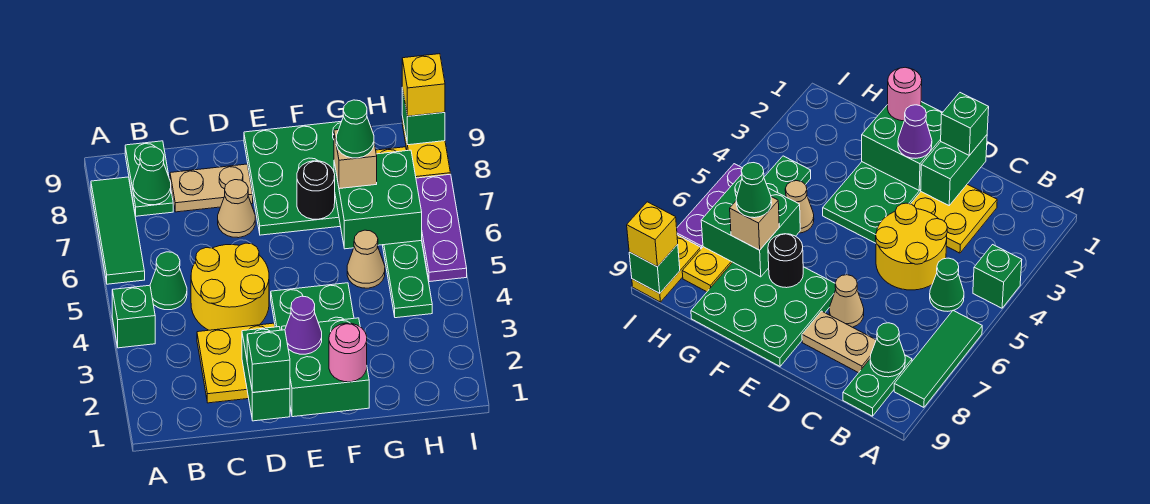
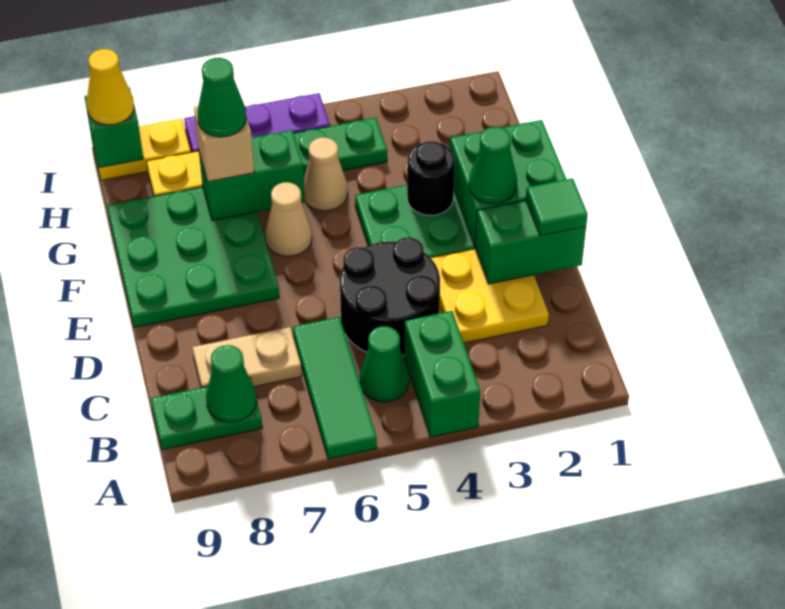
green brick A4 level 1 -> green brick A4:B4 level 1
green tile A6:A8 level 1 -> green tile A6:C6 level 1
yellow round brick C4:D5 level 1 -> black round brick C4:D5 level 1
tan plate C8:D8 level 1 -> tan plate C7:C8 level 1
green brick D1 level 3 -> green tile D1 level 3
tan cone D7 level 1 -> tan cone F6 level 1
purple cone E2 level 3 -> green cone E2 level 3
pink round brick F1 level 3 -> none
black round brick F7 level 2 -> black round brick F3 level 2
green brick G6:H7 level 2 -> green brick G6:G7 level 2
yellow brick I9 level 3 -> yellow cone I9 level 3

